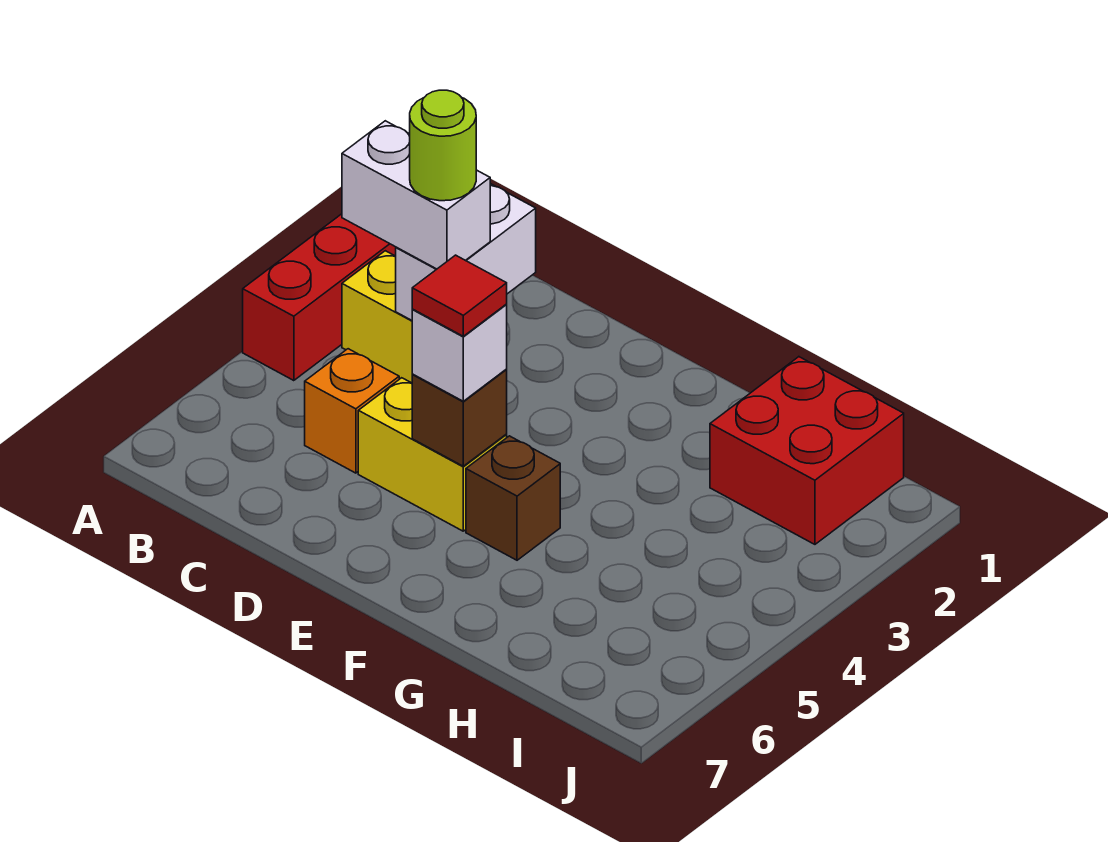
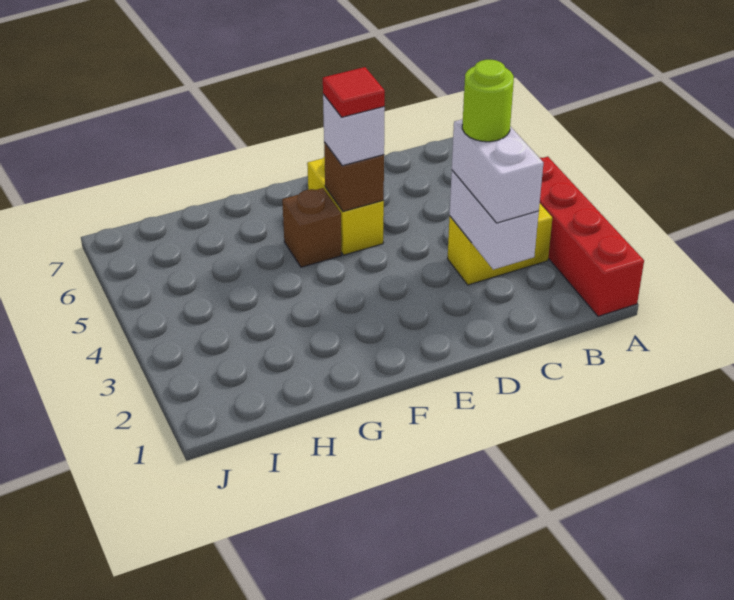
white brick B3:C3 level 3 -> white brick C2:C3 level 3
orange brick C5 level 1 -> none
yellow brick D5:E5 level 1 -> yellow brick E5:E6 level 1
red brick H1:I2 level 1 -> none

